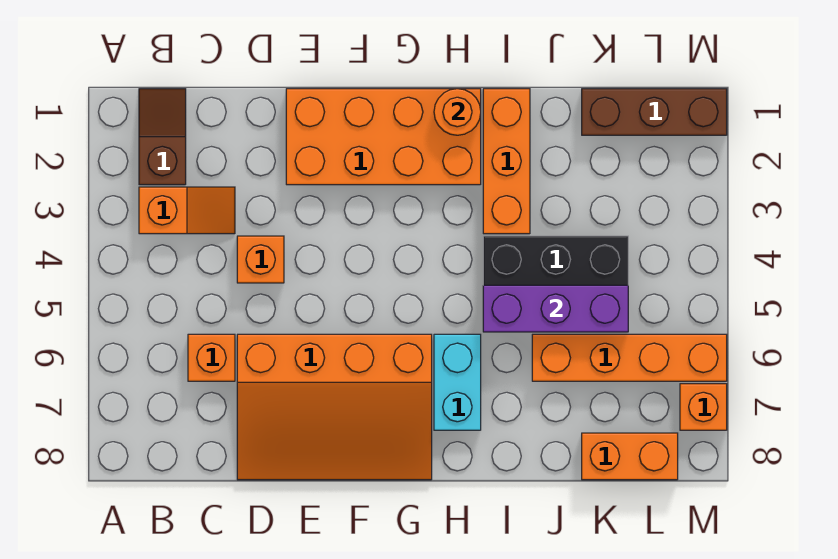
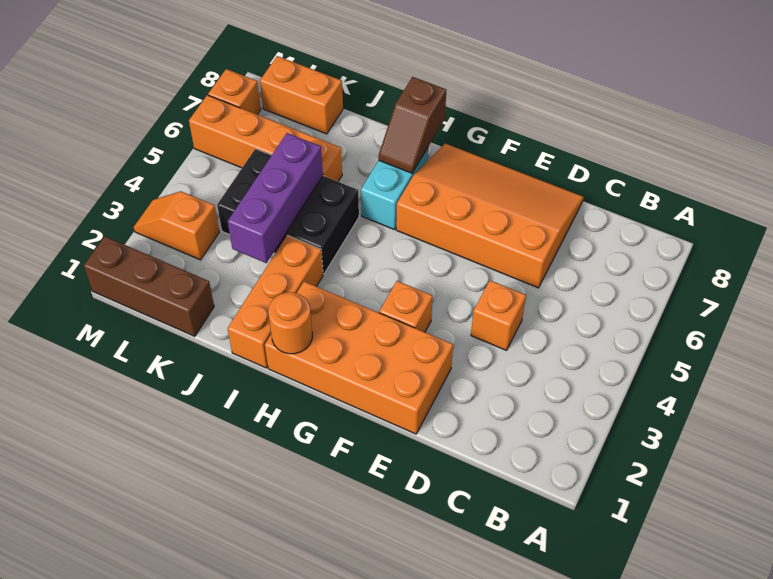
brown slope B1:B2 level 1 top 2 -> brown slope H7:H8 level 2 top 8
orange slope B3:C3 level 1 top B -> orange slope L3:M3 level 1 top L
orange brick C6 level 1 -> orange brick F3 level 1
purple brick I5:K5 level 2 -> purple brick J3:J5 level 2

